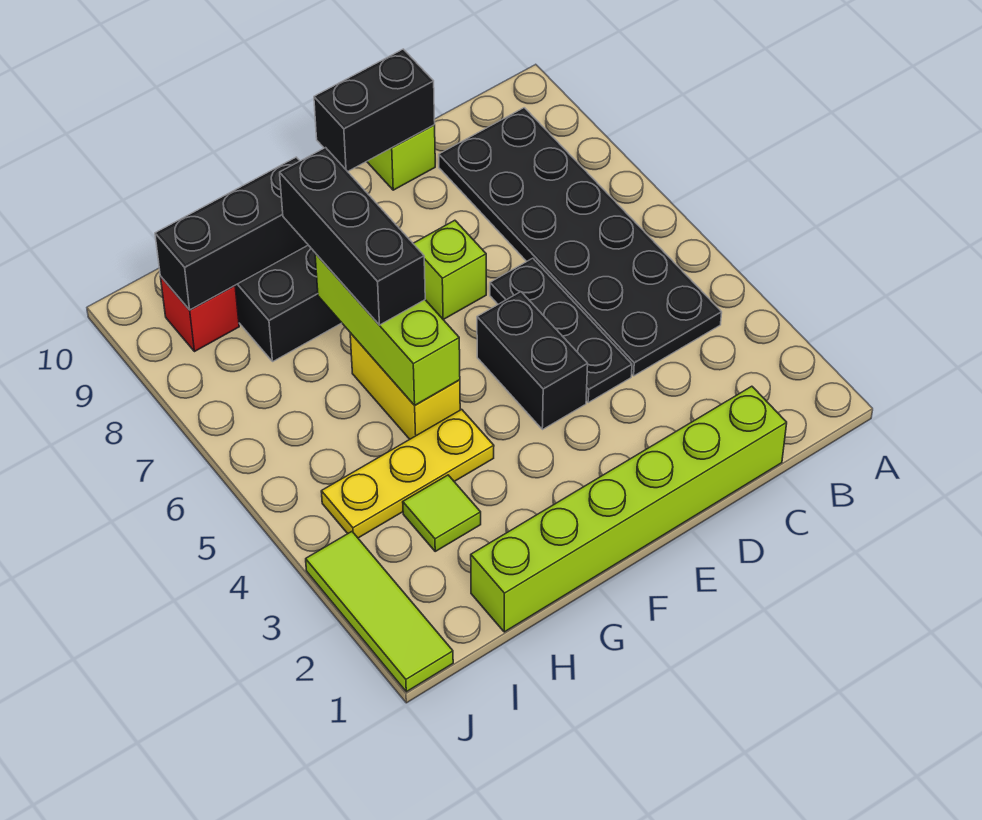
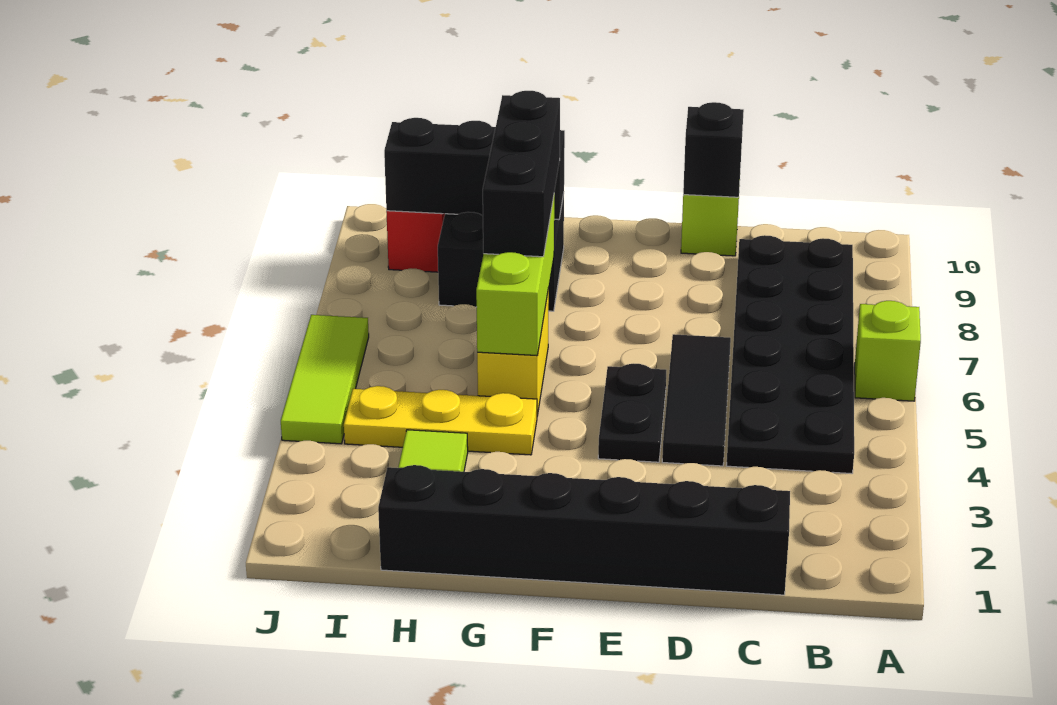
lime brick C1:H1 level 1 -> black brick C1:H1 level 1
black plate D4:D6 level 1 -> black tile D4:D6 level 1
black brick D10:E10 level 2 -> black brick D10 level 2
black brick E4:E5 level 1 -> black plate E4:E5 level 1
lime brick E7 level 1 -> lime brick A6 level 1
lime tile J1:J3 level 1 -> lime tile J4:J6 level 1

